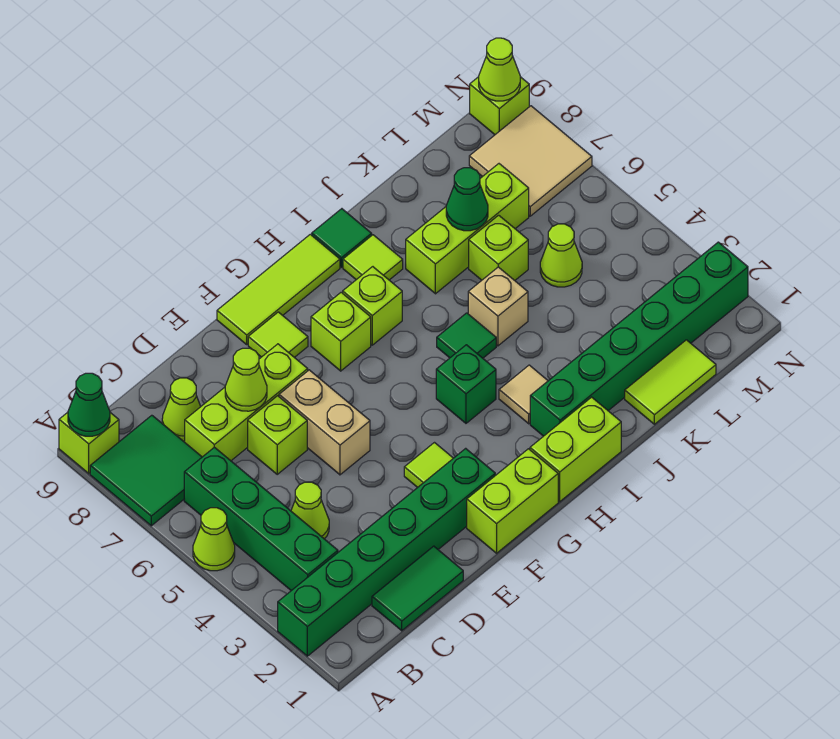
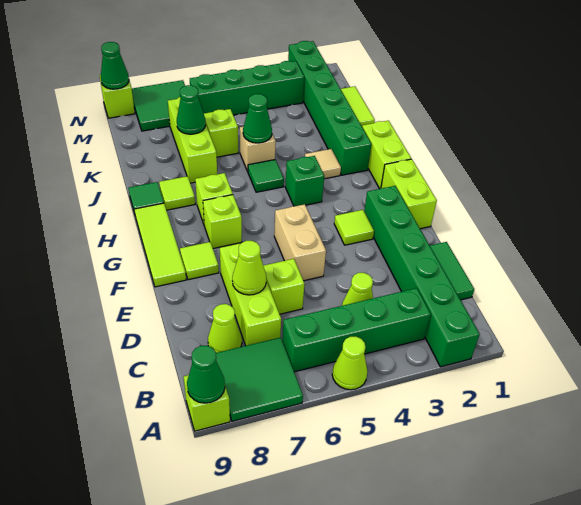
tan brick E5:E6 level 1 -> tan brick E5:F5 level 1
none -> green cone J5 level 2
lime cone L5 level 1 -> none
none -> green brick M3:M6 level 1
tan tile M7:N8 level 1 -> green tile M7:N8 level 1
lime cone N9 level 2 -> green cone N9 level 2

